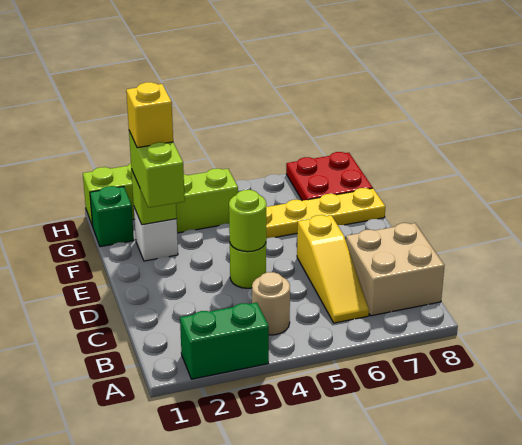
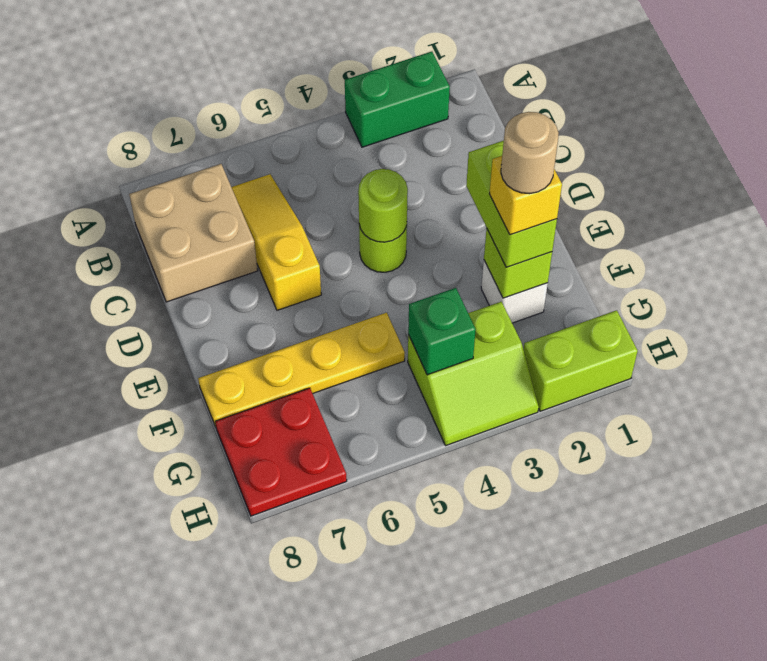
tan round brick B4 level 1 -> tan round brick F2 level 5
green brick G1 level 1 -> green brick G4 level 2

